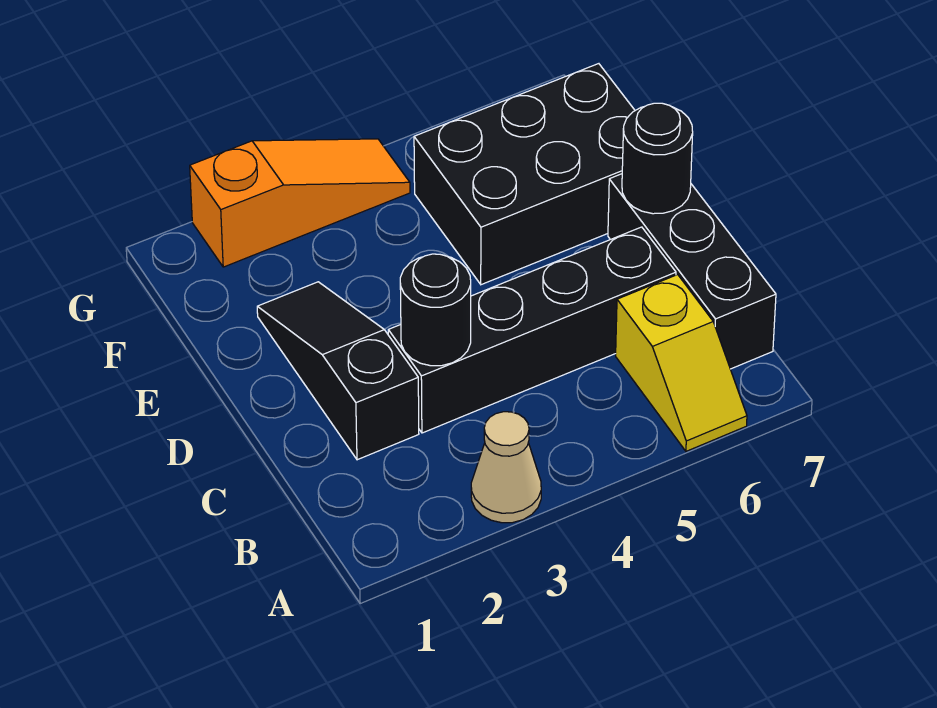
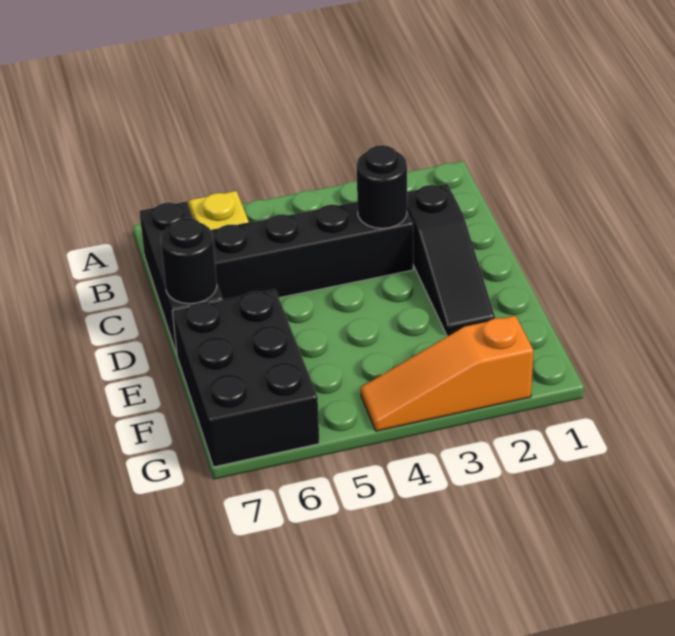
tan cone A3 level 1 -> none
black brick E5:F7 level 1 -> black brick E6:G7 level 1

